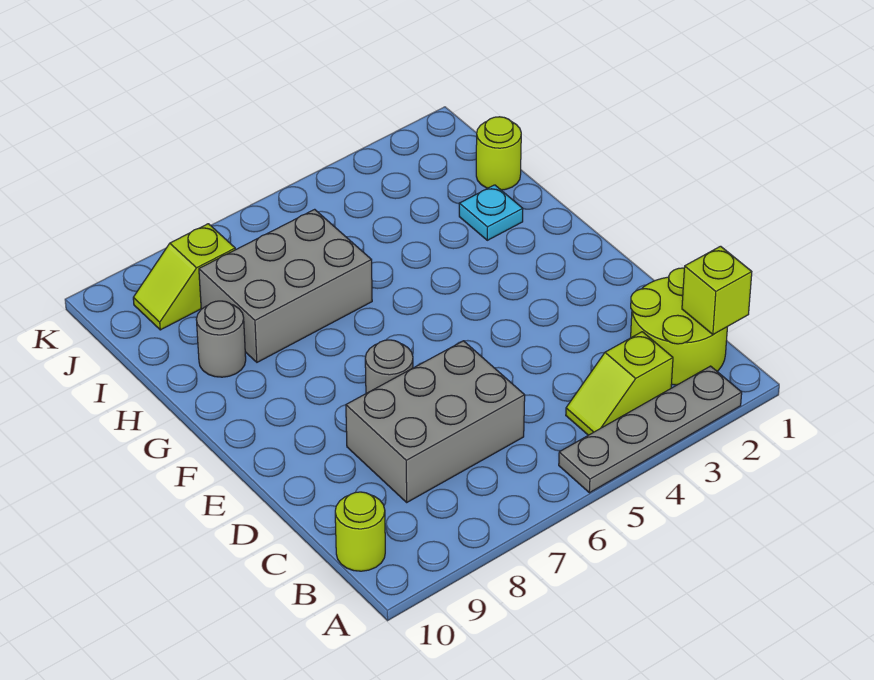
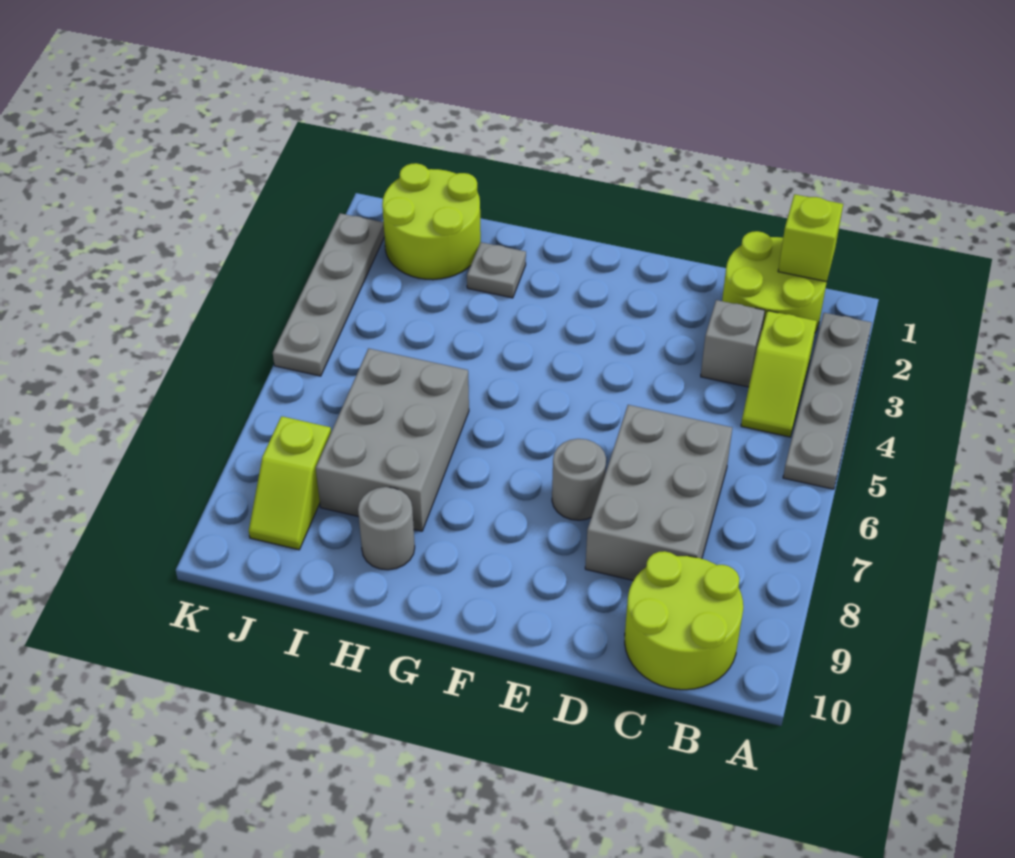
lime round brick B10 level 1 -> lime round brick B9:C10 level 1
none -> grey brick C3 level 1
cyan plate H2 level 1 -> grey plate H2 level 1
lime round brick I1 level 1 -> lime round brick I1:J2 level 1
none -> grey plate K2:K5 level 1

